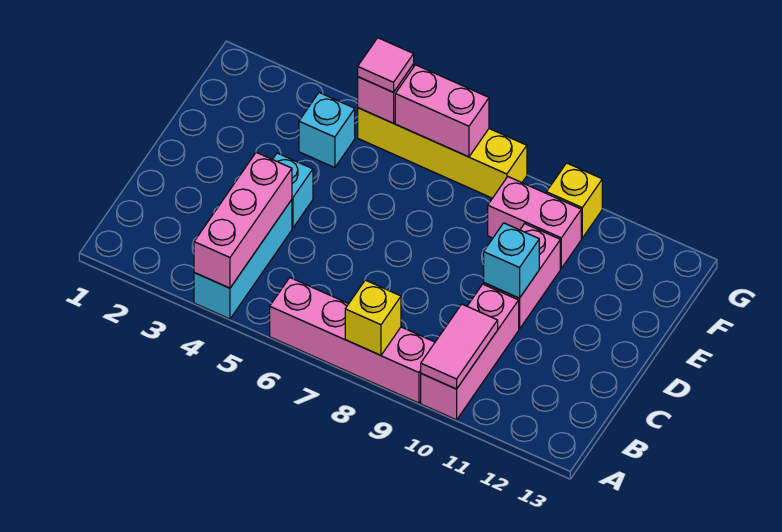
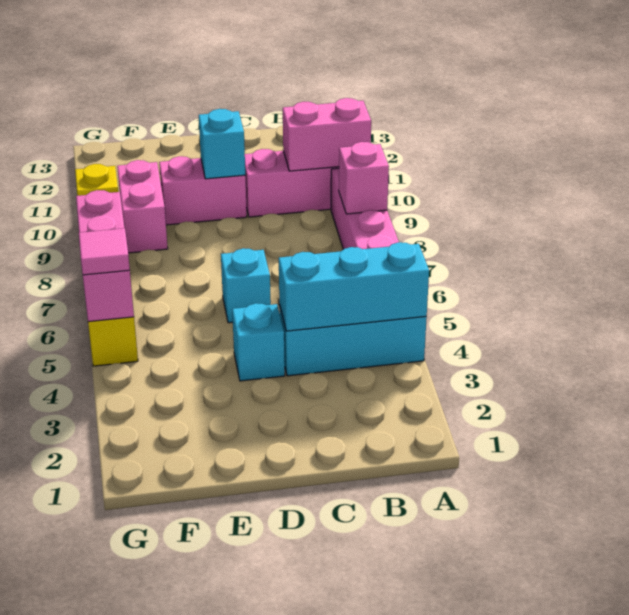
pink brick A4:C4 level 2 -> cyan brick A4:C4 level 2
yellow brick A8 level 2 -> pink brick A8 level 2
pink tile A10:B10 level 2 -> pink brick A10:B10 level 2
cyan brick F4 level 1 -> cyan brick D6 level 1

